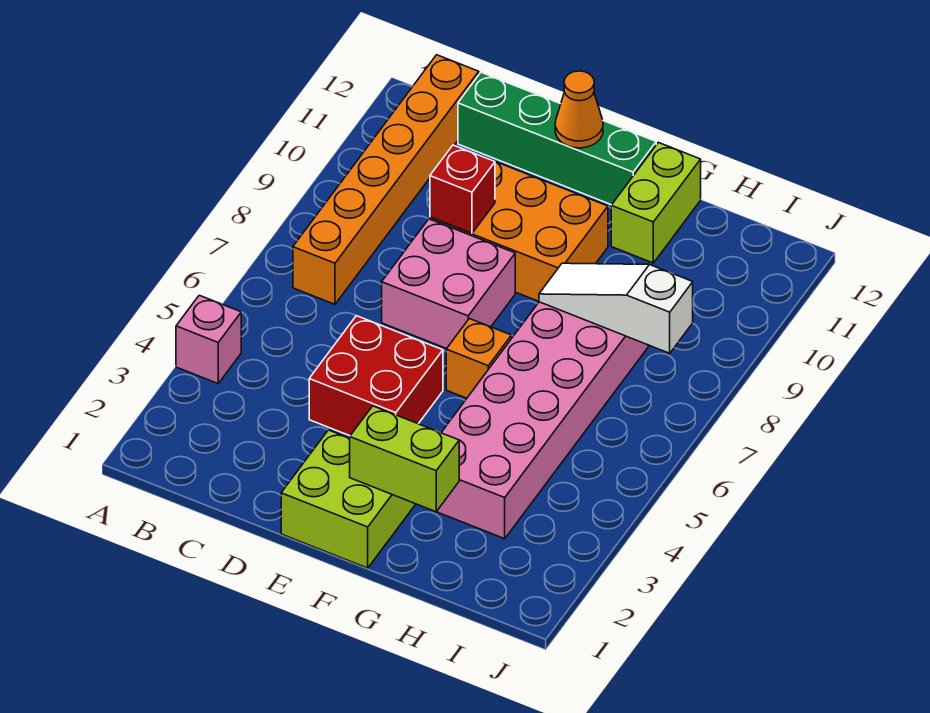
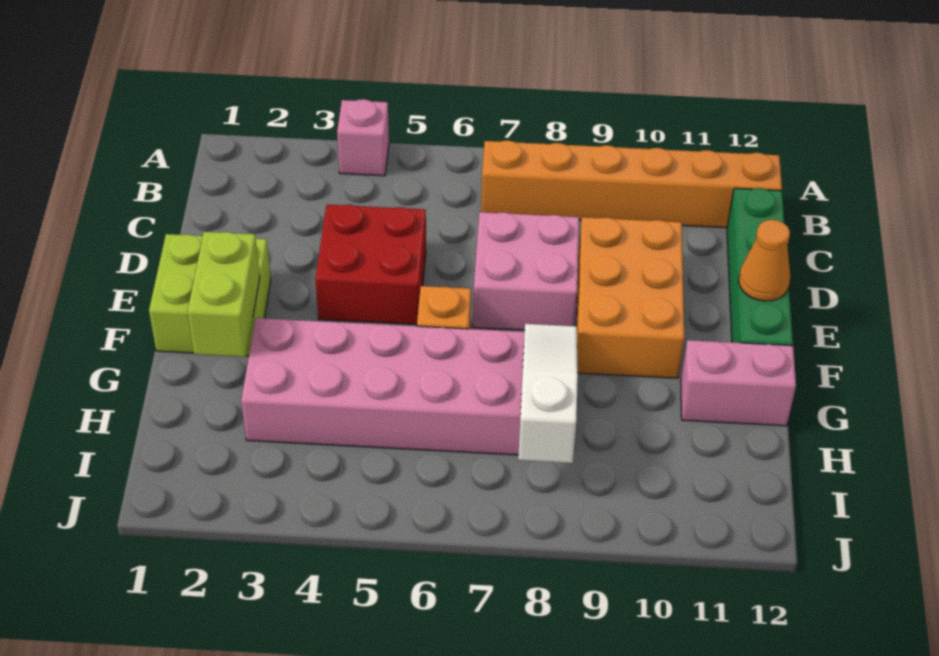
red brick D9 level 2 -> none
lime brick G11:G12 level 1 -> pink brick G11:G12 level 1

